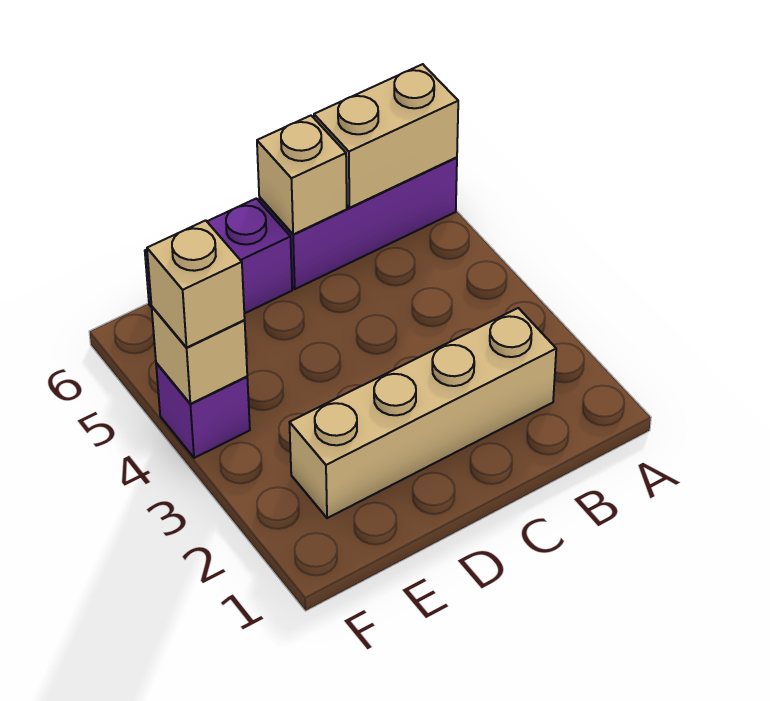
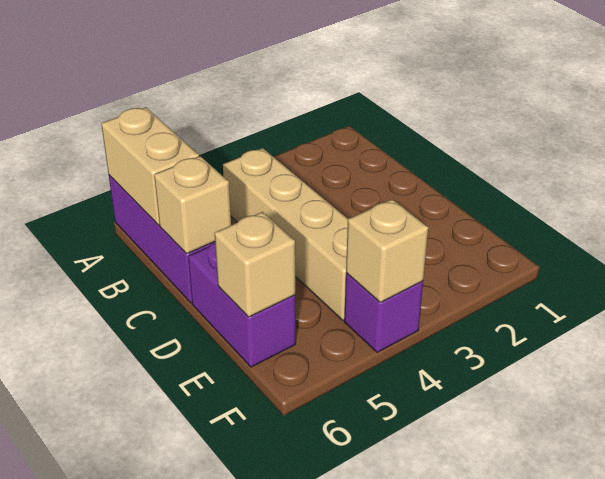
tan brick B2:E2 level 1 -> tan brick B4:E4 level 1
tan brick F4 level 3 -> tan brick E6 level 2

